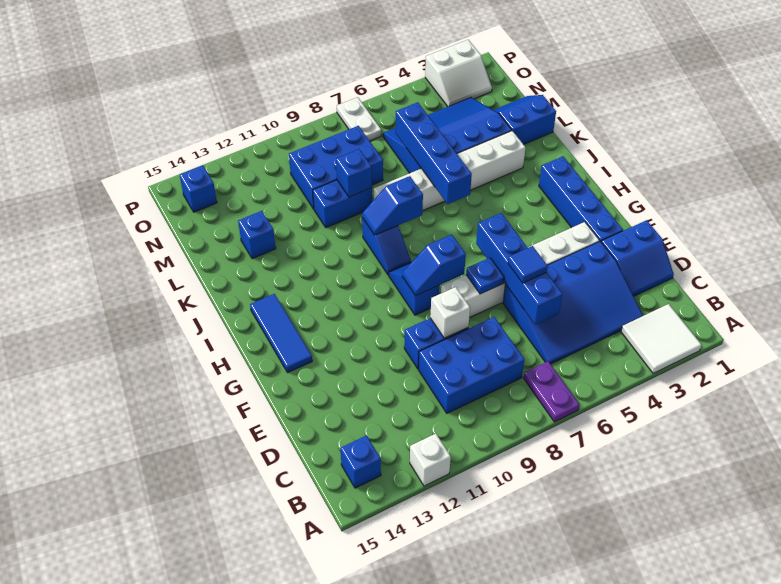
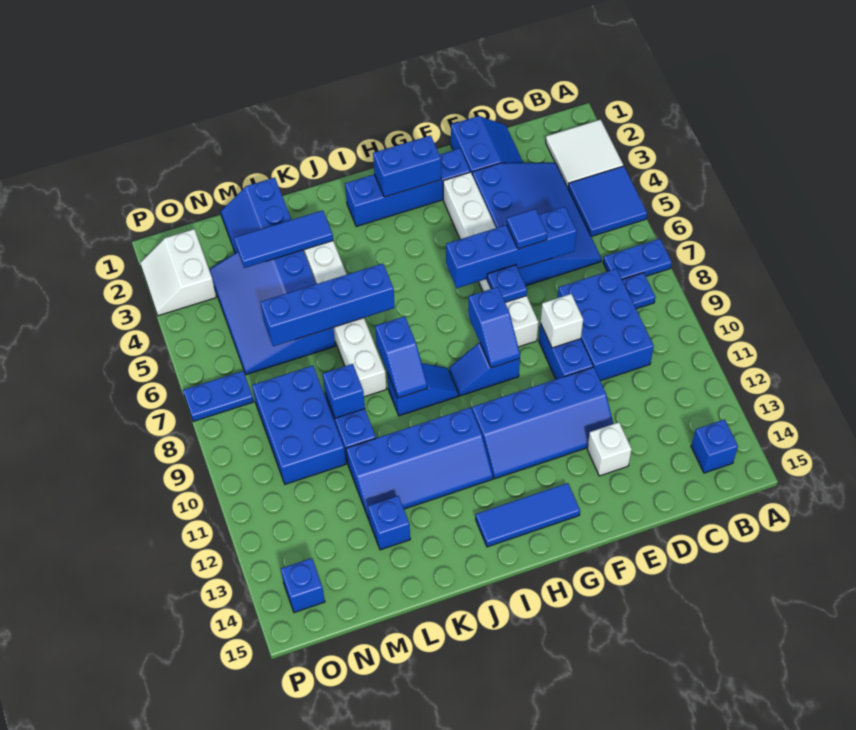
none -> blue tile A4:B5 level 1
purple plate A7:B7 level 1 -> blue plate A7:B7 level 1
white brick A12 level 1 -> white brick E13 level 1
none -> blue plate B8 level 1
none -> blue slope E11:H12 level 1 top 11
none -> blue brick G2:H2 level 2
none -> blue slope I11:L12 level 1 top 11
none -> blue tile K3:M3 level 2
white slope O2:P3 level 1 top P -> white slope O2:P3 level 1 top O
white plate O7:P7 level 1 -> blue plate O7:P7 level 1

